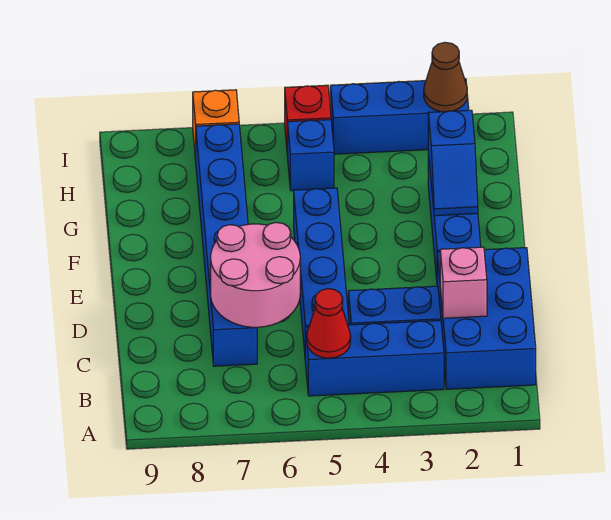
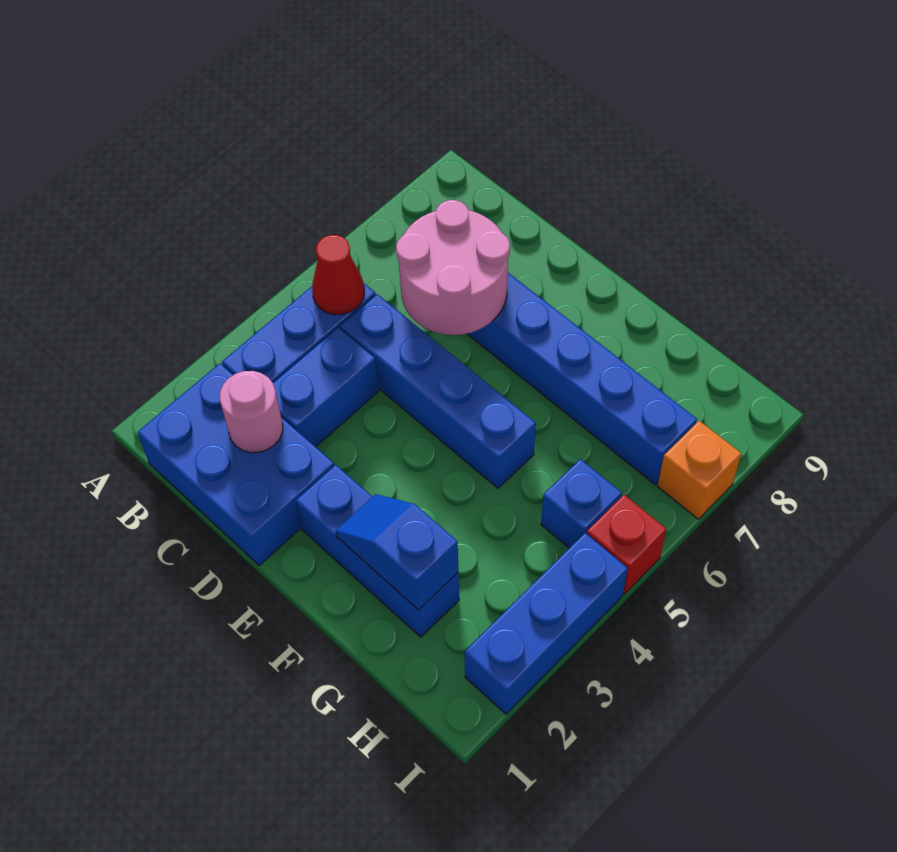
pink brick C2 level 2 -> pink round brick C2 level 2
brown cone I2 level 2 -> none

